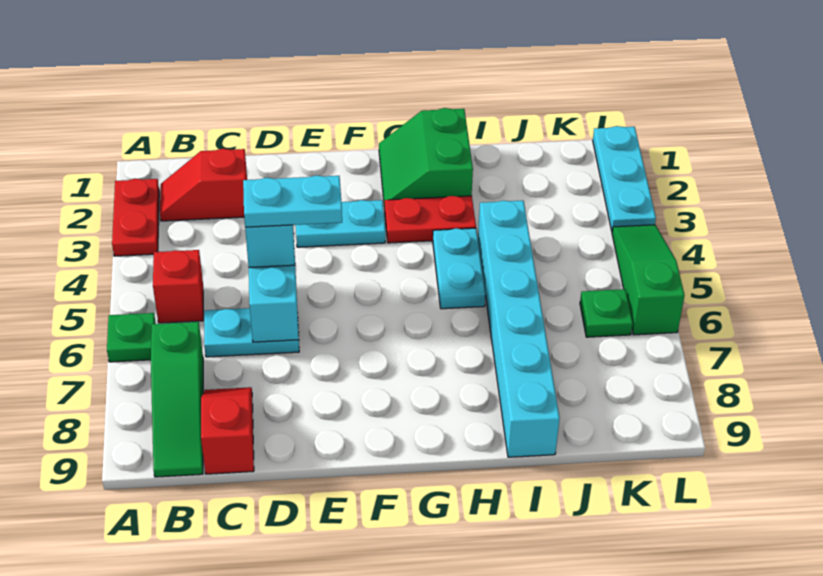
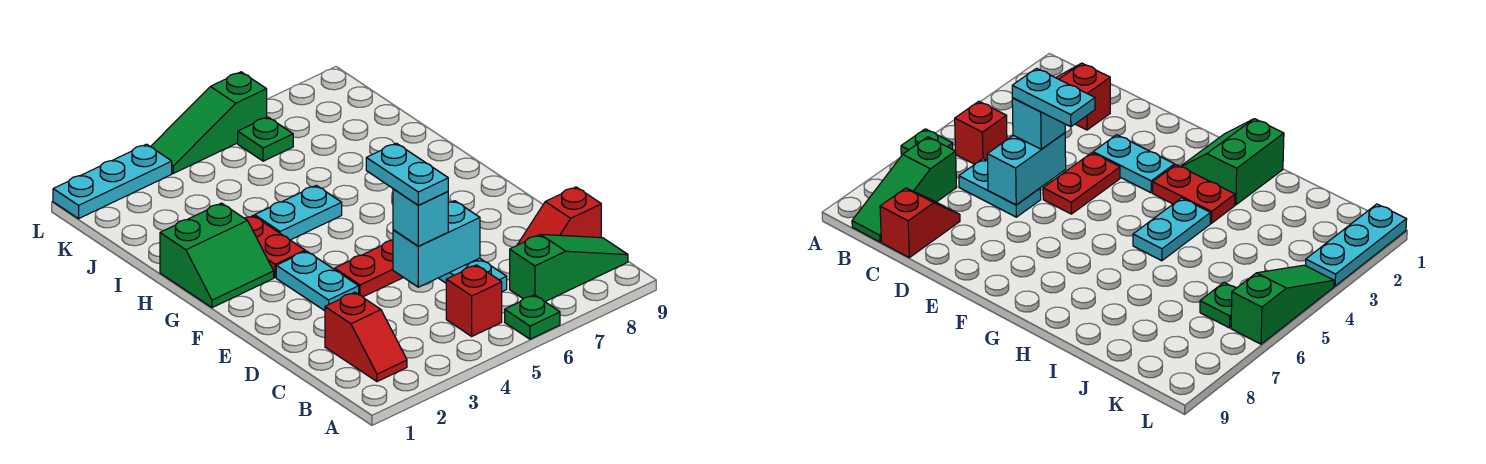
red plate A2:A3 level 1 -> red plate E4:E5 level 1
cyan brick I4:I9 level 1 -> none

